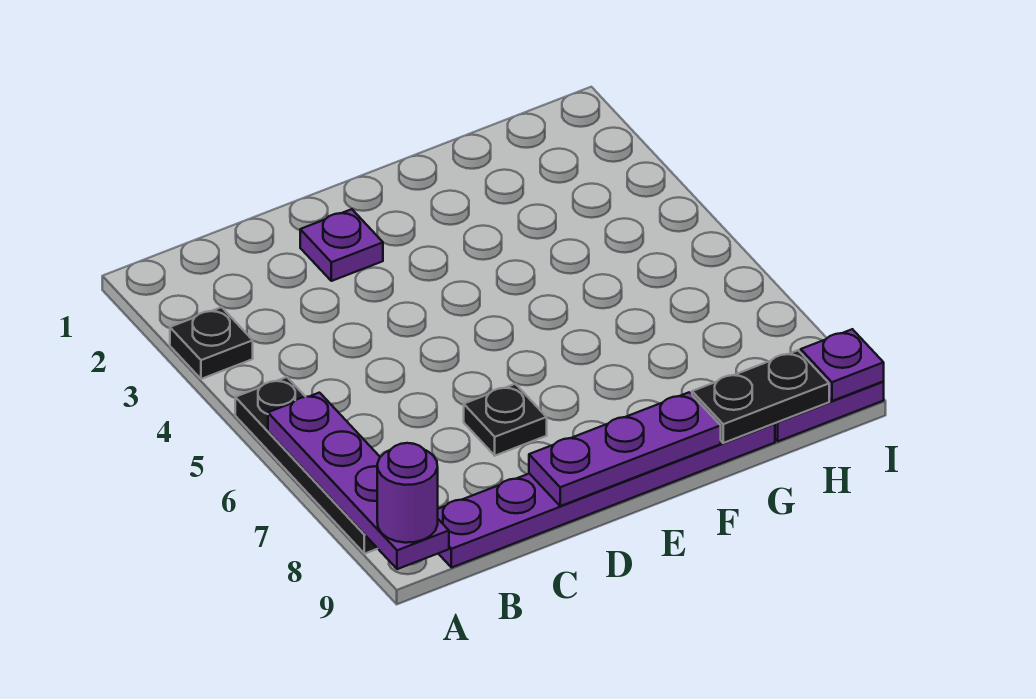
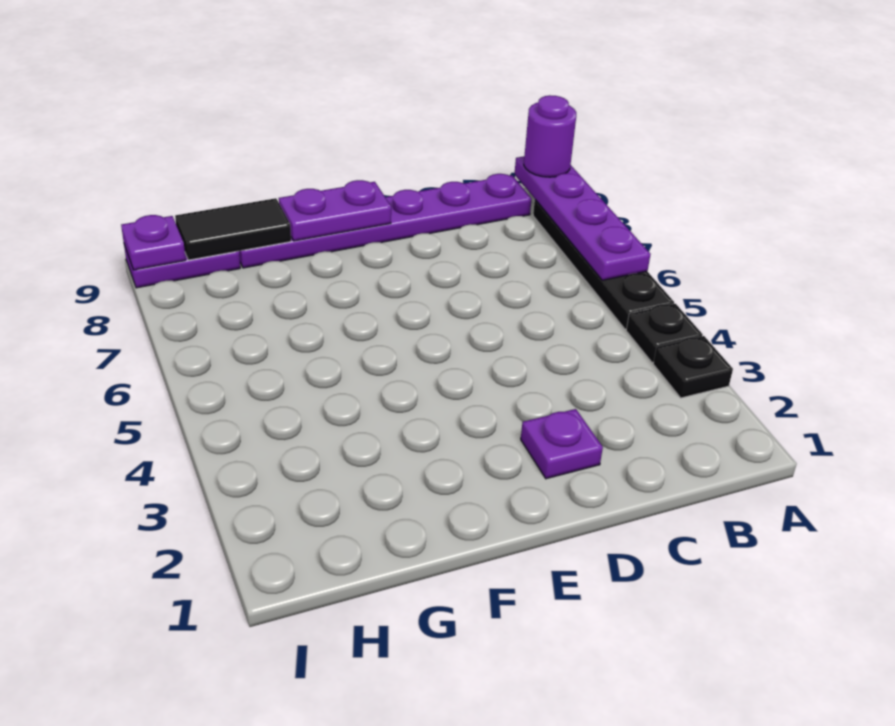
black plate D7 level 1 -> black plate A4 level 1
purple plate D9:F9 level 2 -> purple plate E9:F9 level 2
black plate G9:H9 level 2 -> black tile G9:H9 level 2

